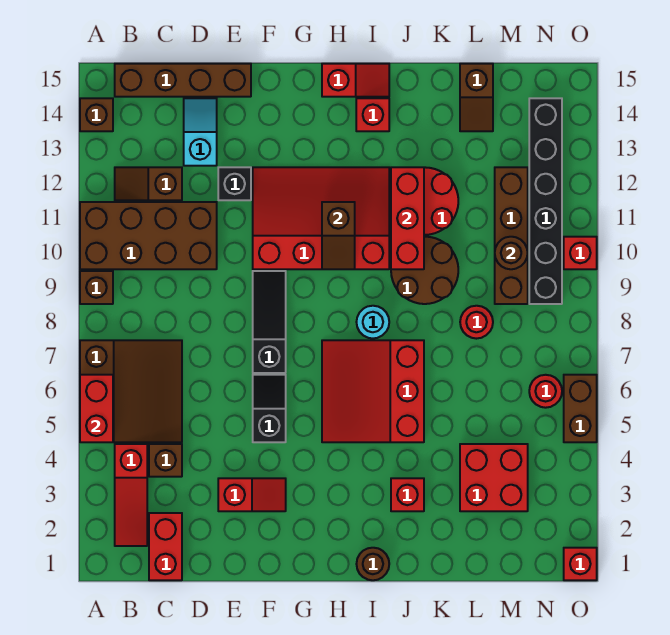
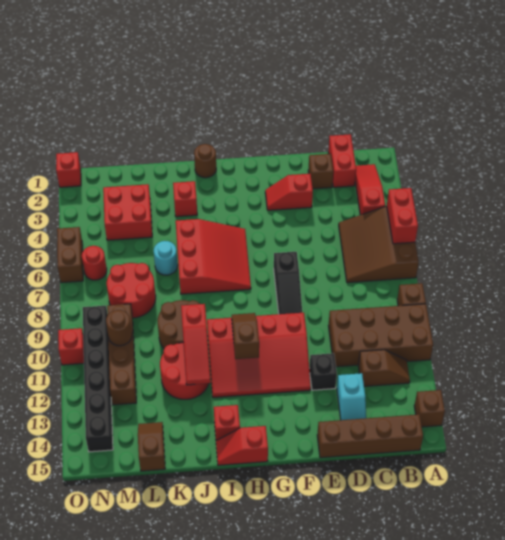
brown brick C4 level 1 -> brown brick D2 level 1
black slope F5:F6 level 1 top 5 -> none
cyan round brick I8 level 1 -> cyan round brick K6 level 1
red brick J10:J12 level 2 -> red slope J10:J12 level 2 top 10
red round brick L8 level 1 -> red round brick L7:M8 level 1

